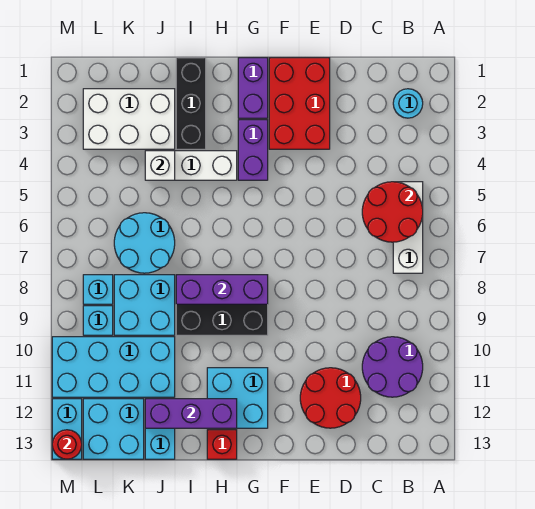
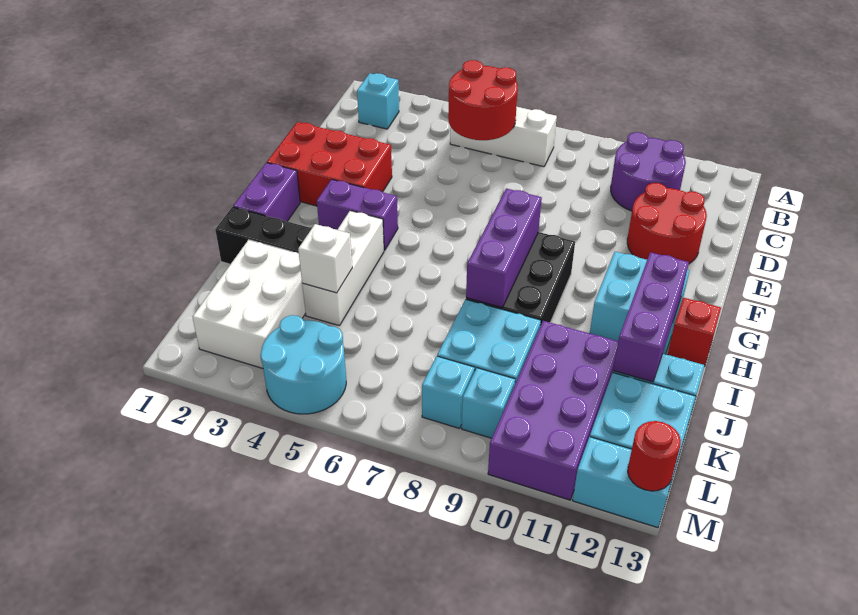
cyan round brick B2 level 1 -> cyan brick B2 level 1
purple brick G1:G2 level 1 -> purple brick G1:H1 level 1
cyan round brick J6:K7 level 1 -> cyan round brick L4:M5 level 1
cyan brick J10:M11 level 1 -> purple brick J10:M11 level 1

